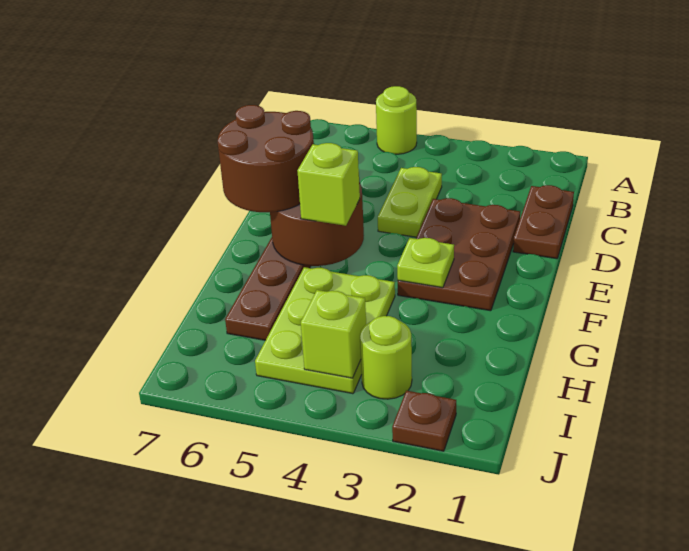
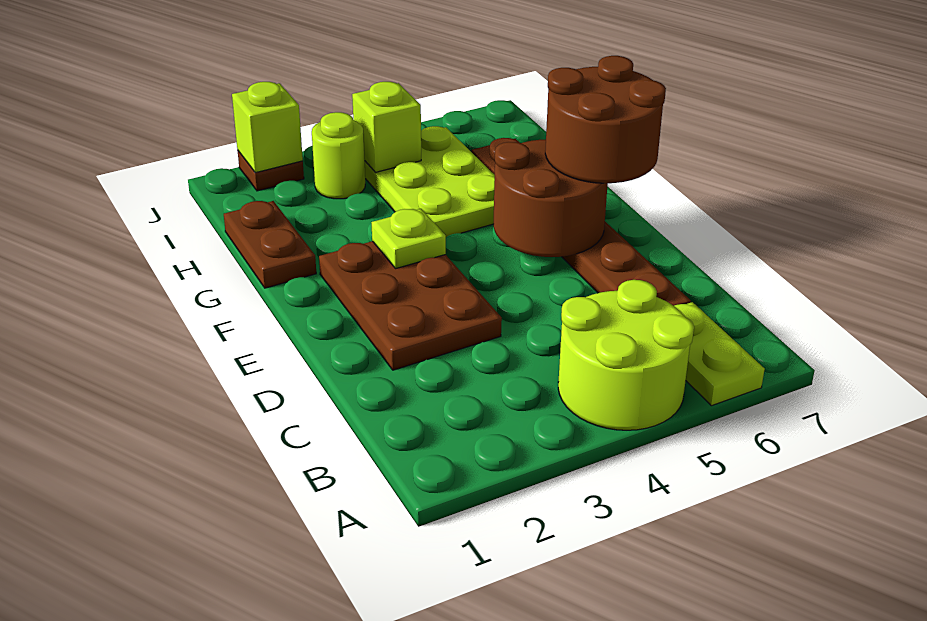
lime round brick A5 level 1 -> lime round brick A4:B5 level 1
brown plate C1:D1 level 1 -> brown plate G1:H1 level 1
lime plate C4:D4 level 1 -> lime plate A6:B6 level 1
lime brick F5 level 3 -> lime brick J2 level 2

